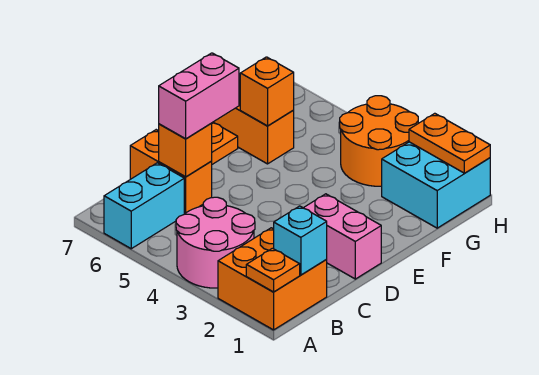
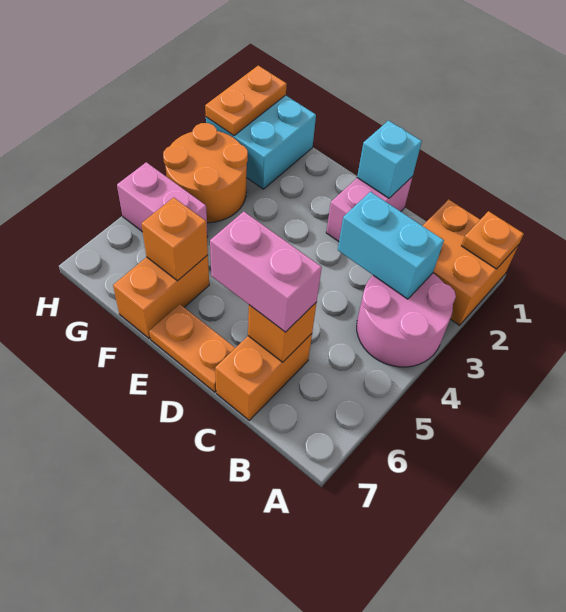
cyan brick A6:B6 level 1 -> cyan brick B3:C3 level 2
cyan brick B1 level 2 -> cyan brick D1 level 2
none -> pink brick G5:H5 level 1

